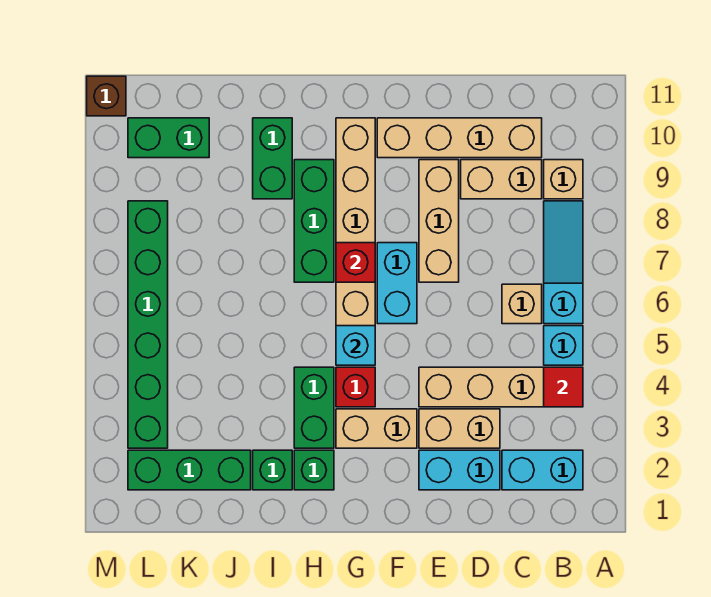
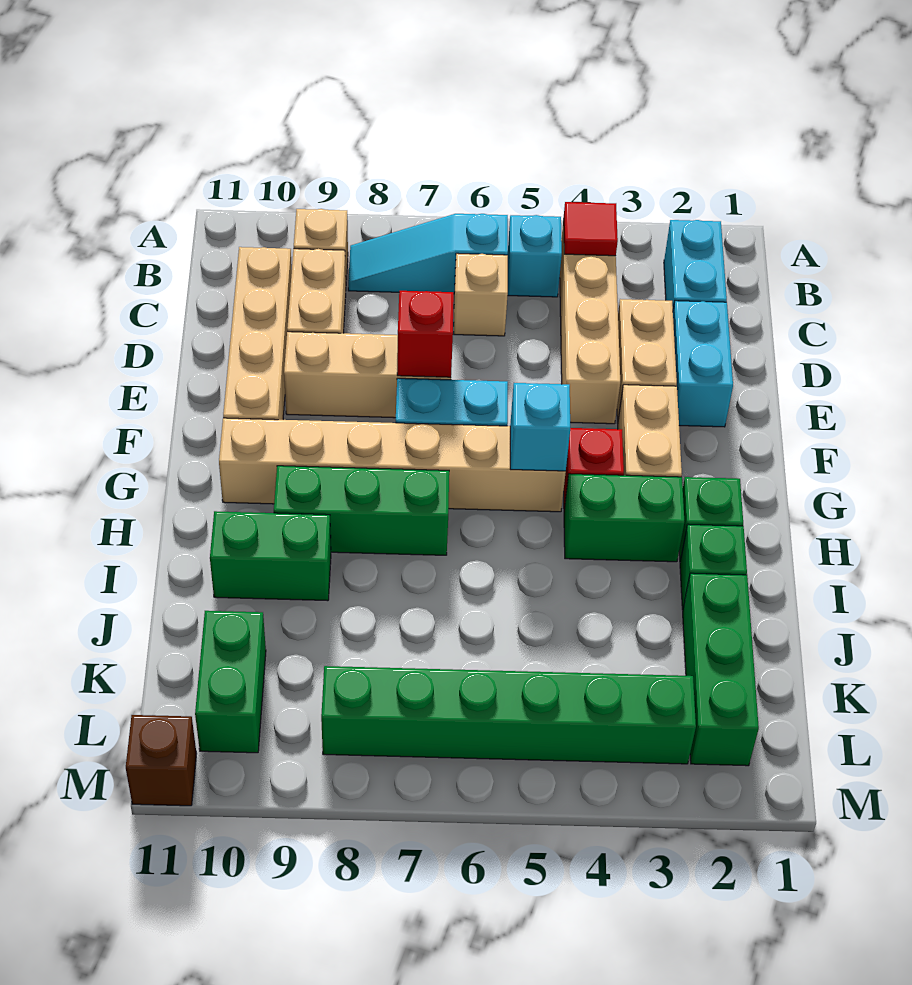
red brick G7 level 2 -> red brick E7 level 2

